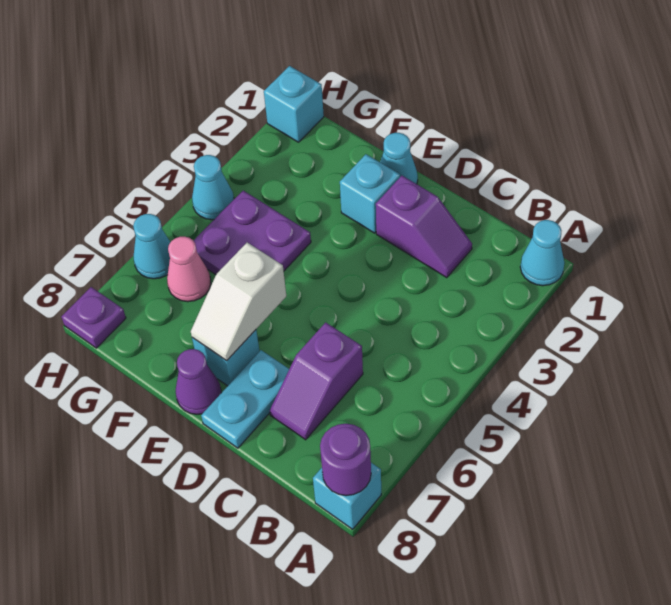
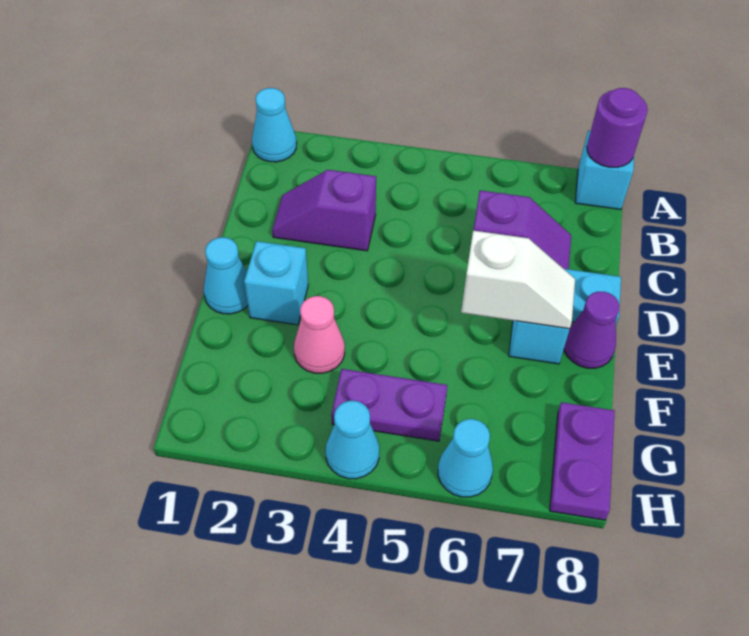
purple slope C2:D2 level 1 top D -> purple slope C2:C3 level 1 top 3
purple plate F4:G5 level 1 -> purple plate G4:G5 level 1
pink cone G6 level 1 -> pink cone F3 level 1
cyan brick H1 level 1 -> none
purple plate H8 level 1 -> purple plate G8:H8 level 1

